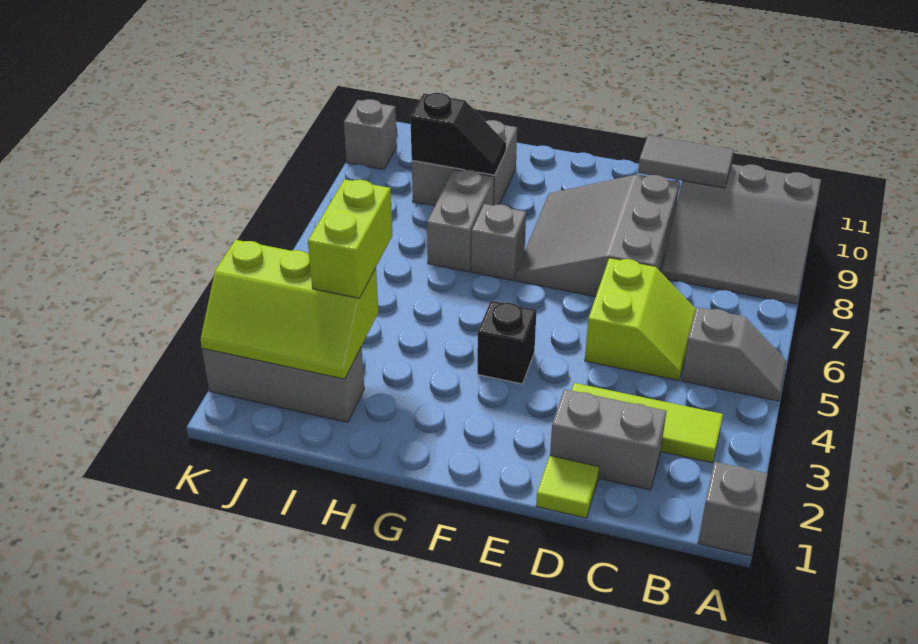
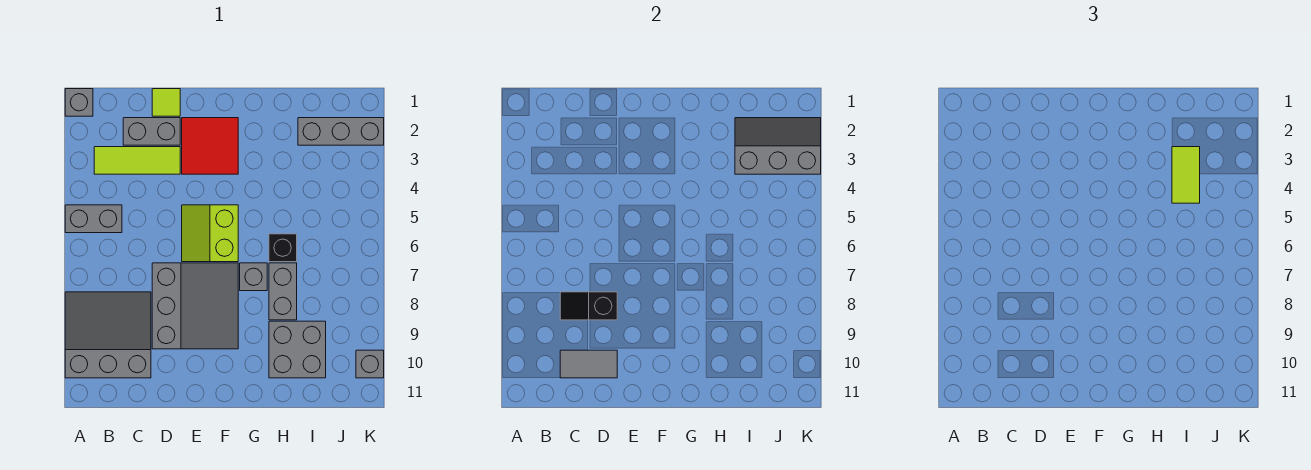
grey slope A5:B5 level 1 top B -> grey brick A5:B5 level 1
lime slope C5:D6 level 1 top D -> lime slope E5:F6 level 1 top F
none -> red tile E2:F3 level 1
black brick F4 level 1 -> black brick H6 level 1
black slope H9:I9 level 2 top I -> black slope C8:D8 level 2 top D
lime slope I2:K3 level 2 top 3 -> grey slope I2:K3 level 2 top 3
lime brick I3:I4 level 3 -> lime tile I3:I4 level 3

